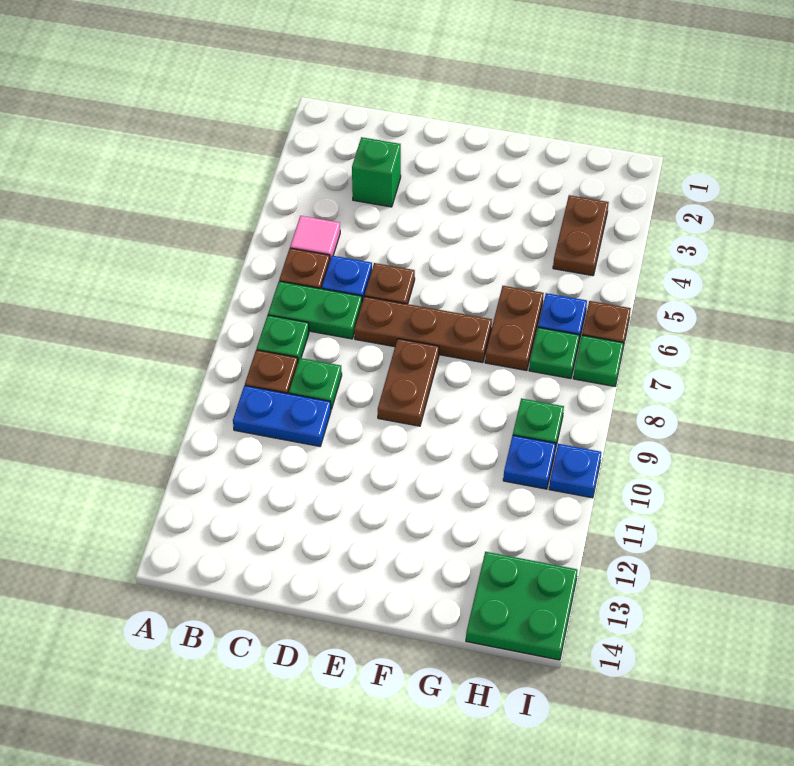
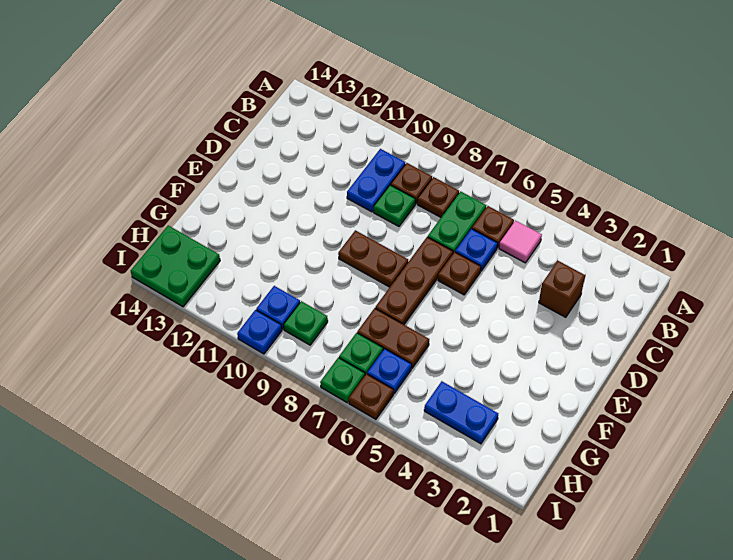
green plate B8 level 1 -> brown plate B8 level 1
green brick C3 level 1 -> brown brick C3 level 1
brown plate H3:H4 level 1 -> blue plate H3:H4 level 1

